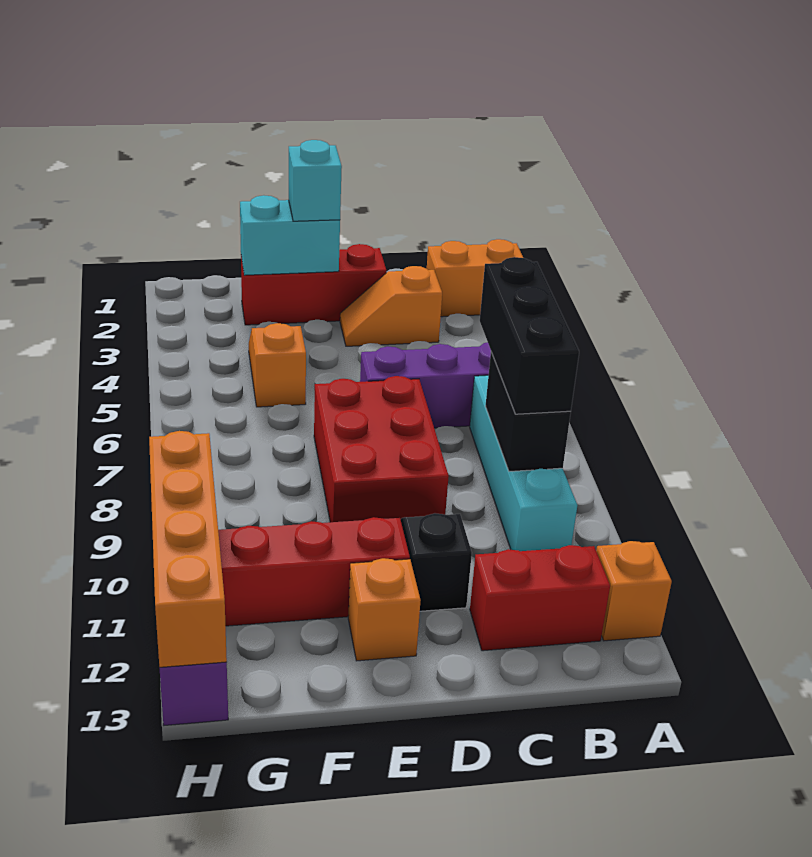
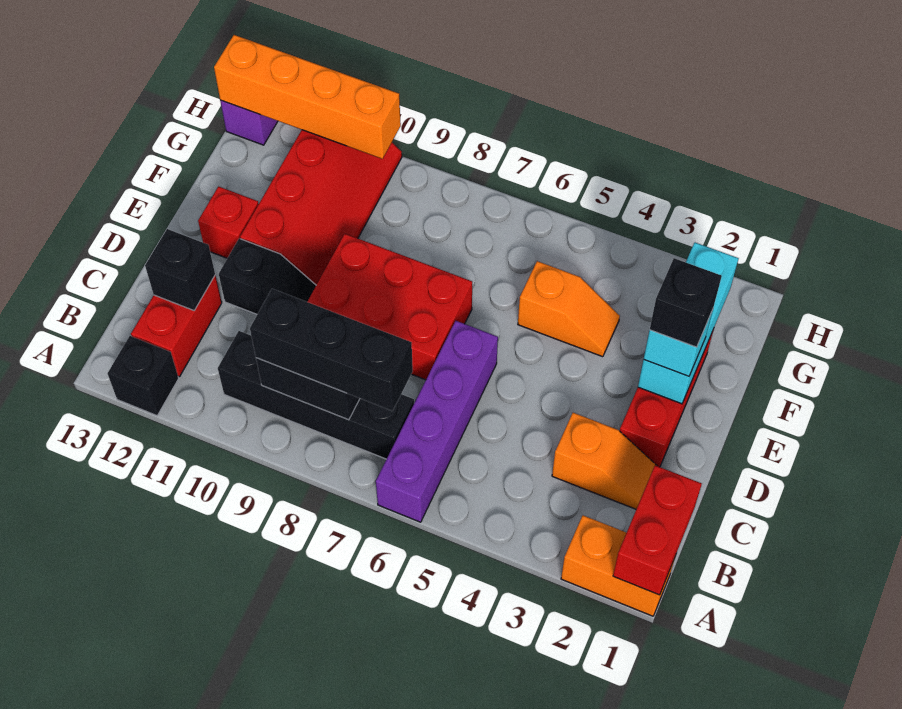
none -> red brick A1:B1 level 2
orange brick A2:B2 level 1 -> orange brick A1:A2 level 1
orange brick A12 level 1 -> black brick A12 level 1
cyan brick B7:B10 level 1 -> black brick B7:B10 level 1
orange slope C3:D3 level 1 top C -> orange slope C2:C3 level 1 top 3
none -> black brick C12 level 2
cyan brick E2:F2 level 2 -> cyan brick E2:G2 level 2
none -> black brick E2 level 4
orange brick E12 level 1 -> red brick E12 level 1

